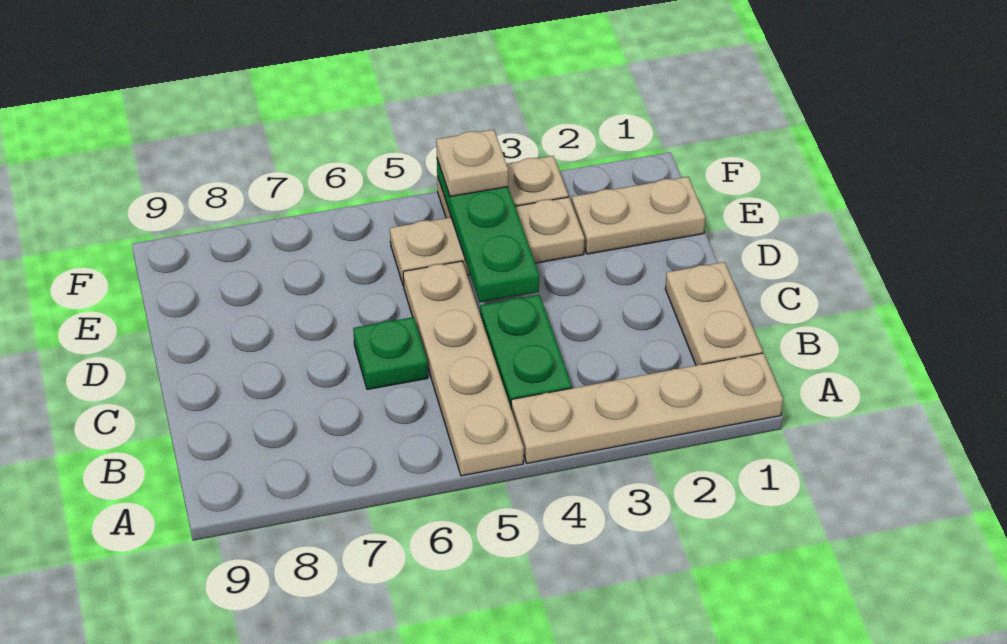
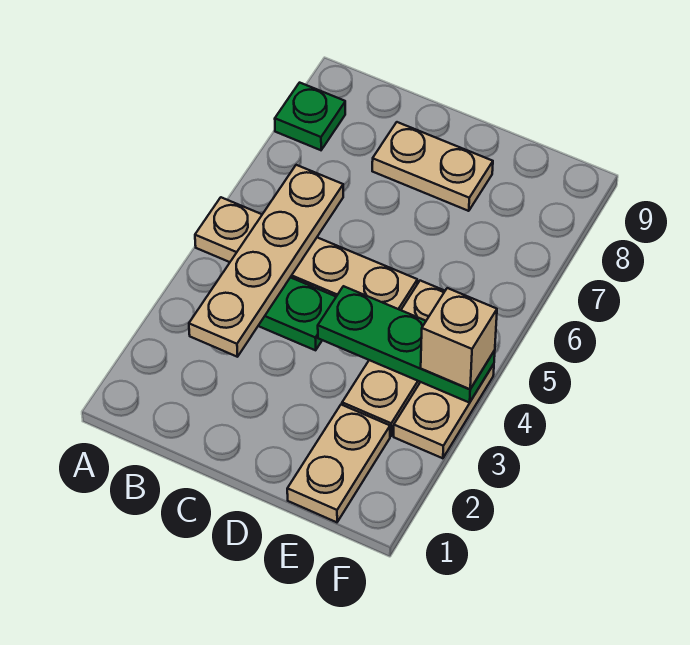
tan plate A1:A4 level 1 -> tan plate B3:B6 level 2
tan plate B1:C1 level 1 -> tan plate C8:D8 level 1
green plate C6 level 1 -> green plate A8 level 1
tan plate F4 level 3 -> tan brick F4 level 3

